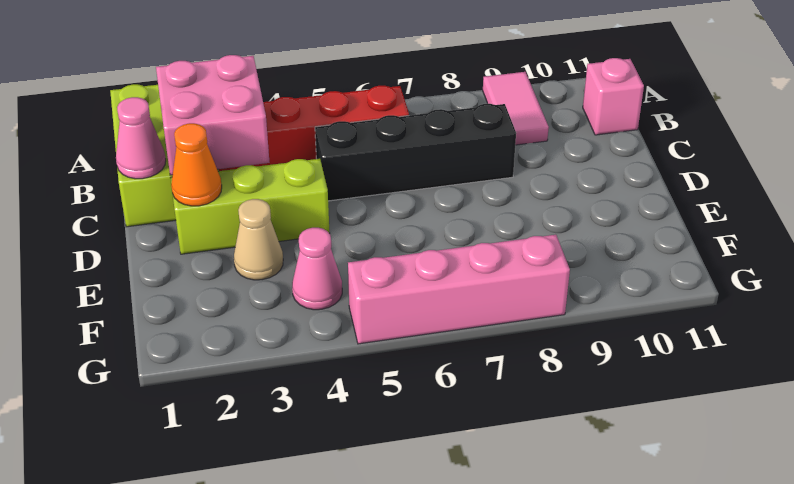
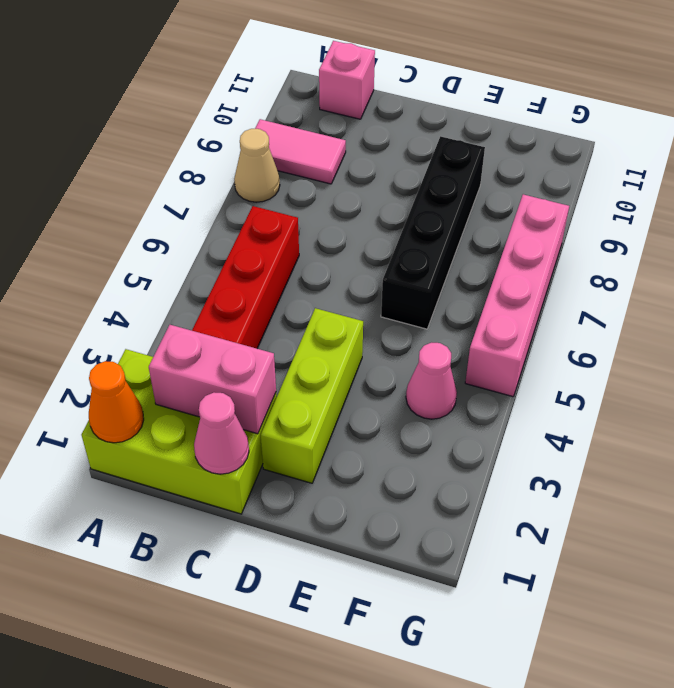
pink brick B2:C3 level 2 -> pink brick B2:C2 level 2
black brick C5:C8 level 1 -> black brick E6:E9 level 1
orange cone D2 level 2 -> orange cone A1 level 2
tan cone E3 level 1 -> tan cone A8 level 1

